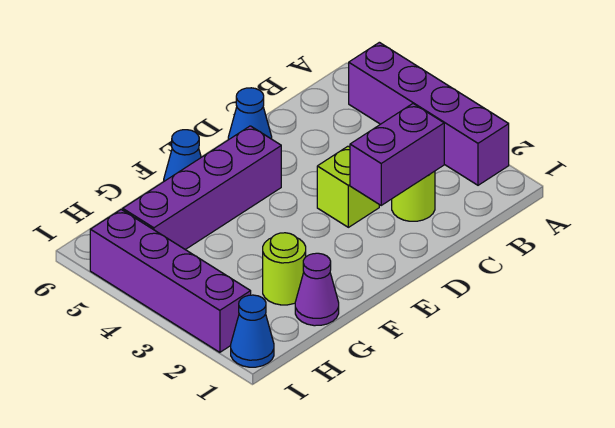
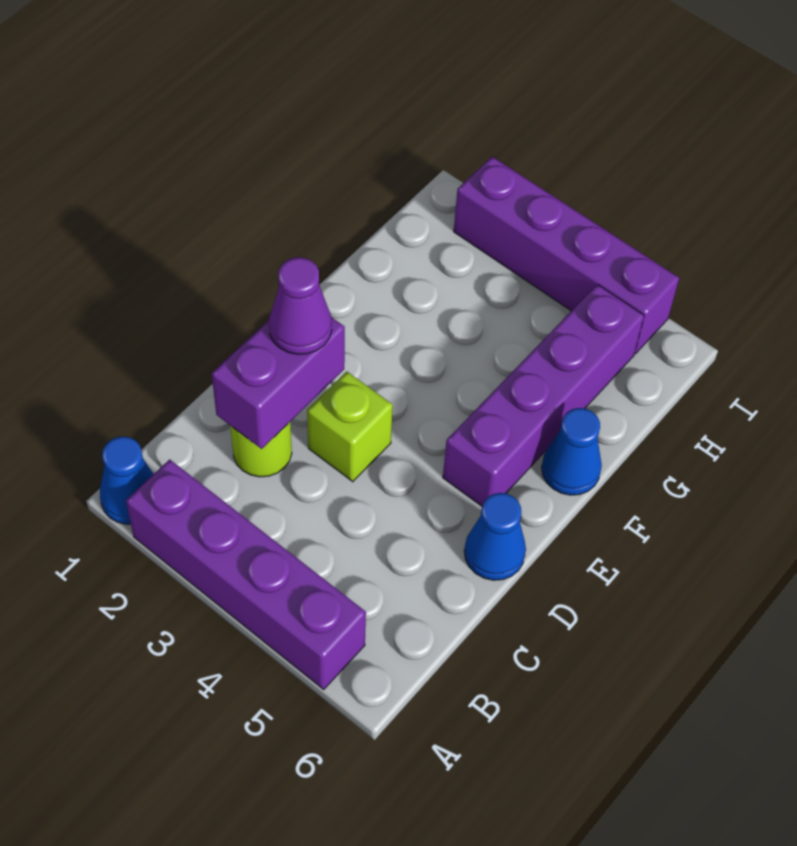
purple cone G1 level 1 -> purple cone D2 level 3
lime round brick G2 level 1 -> none
blue cone I1 level 1 -> blue cone A1 level 1

